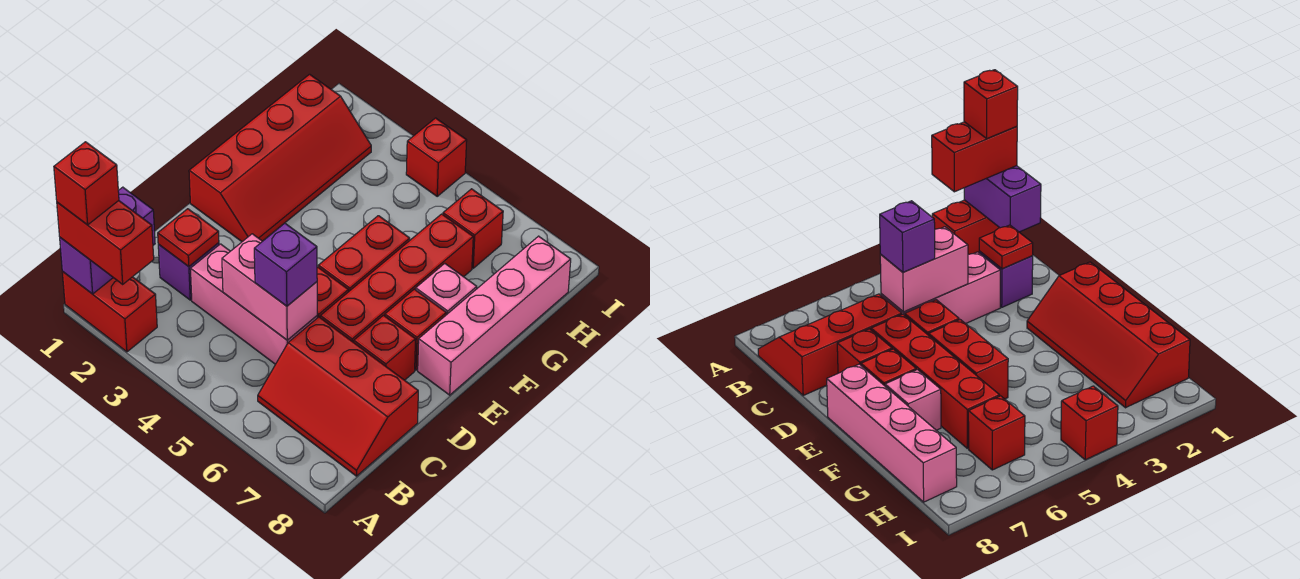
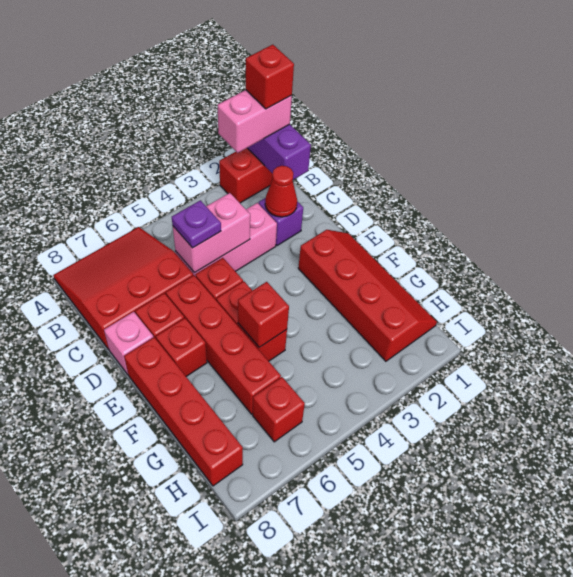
red brick A1:A2 level 3 -> pink brick A1:A2 level 3
red slope B6:C8 level 1 top C -> red slope A6:C8 level 1 top C
red plate C2 level 2 -> red cone C2 level 2
purple brick C5 level 3 -> purple plate C5 level 3
red slope E1:H2 level 1 top 1 -> red slope E1:H2 level 1 top 2
pink brick E8:H8 level 1 -> red brick E8:H8 level 1
pink brick F7 level 1 -> pink brick D8 level 1
red brick I4 level 1 -> red brick F5 level 2

